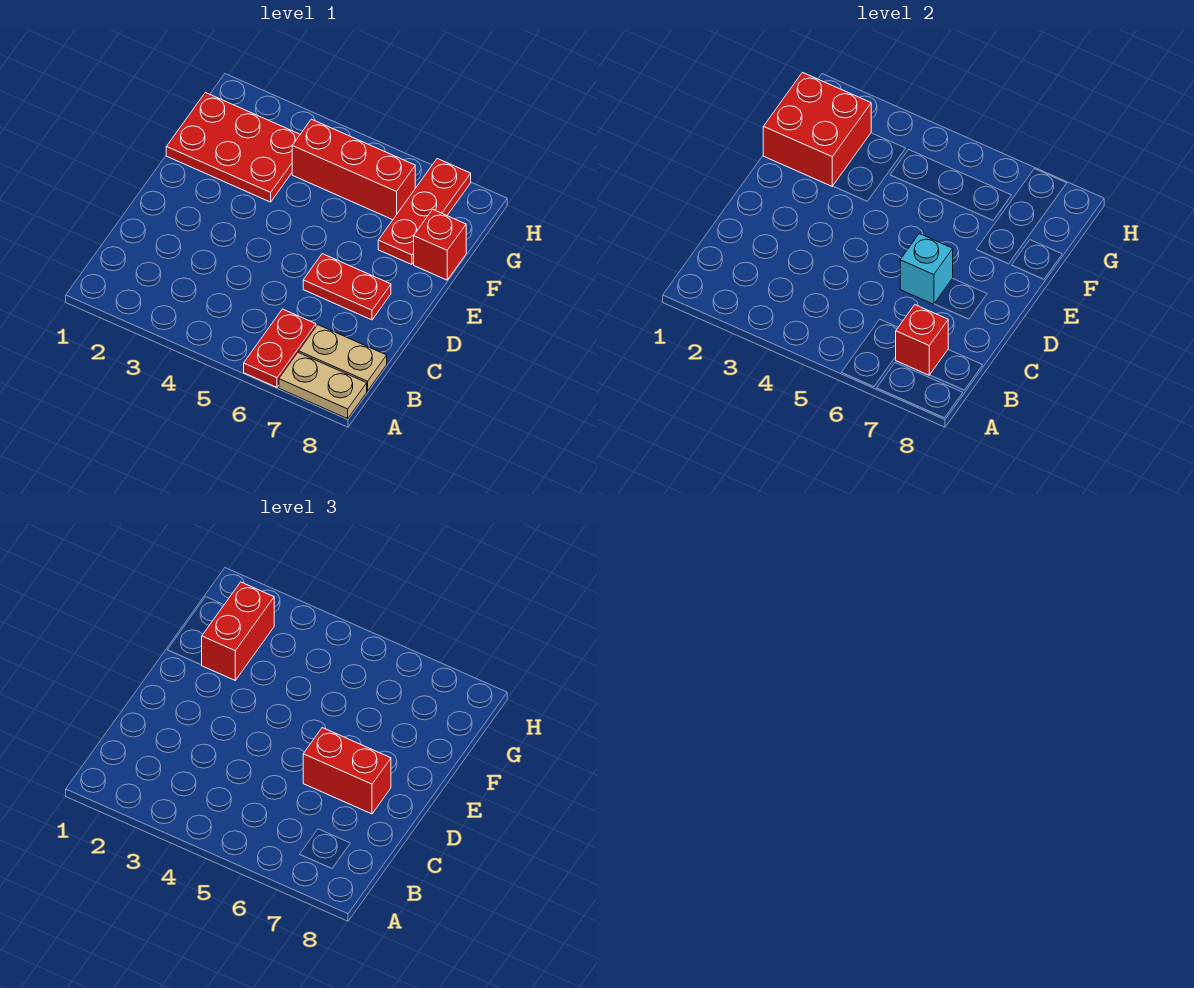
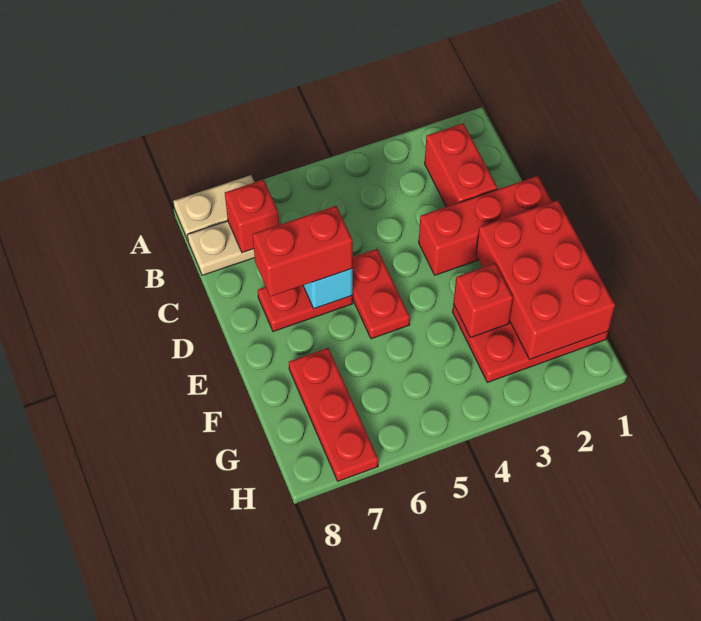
red plate A6:B6 level 1 -> red plate D5:E5 level 1
red brick F1:G2 level 2 -> red brick E1:G2 level 2
red brick F2:G2 level 3 -> red brick B2:C2 level 1
red brick F8 level 1 -> red brick F3 level 2
red brick G4:G6 level 1 -> red brick D1:D3 level 1

